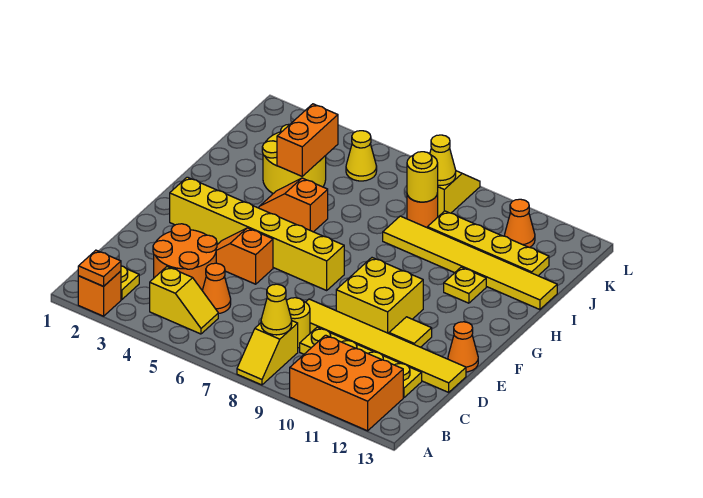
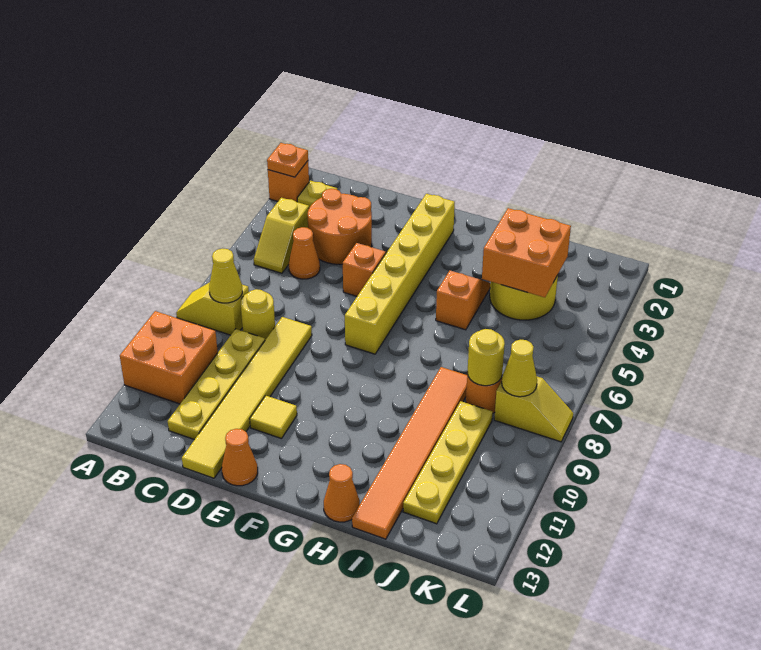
orange brick A10:B12 level 1 -> orange brick A10:B11 level 1
yellow brick E9:F10 level 1 -> none
yellow plate H11 level 1 -> none
orange brick I4:J4 level 2 -> orange brick I3:J4 level 2
yellow tile I8:I13 level 1 -> orange tile I8:I13 level 1
yellow cone K5 level 1 -> none
orange cone K11 level 1 -> orange cone H13 level 1

